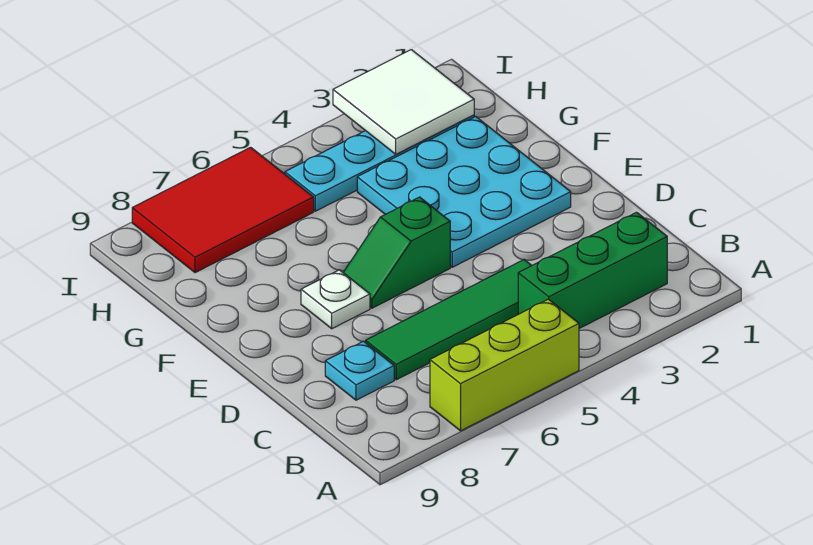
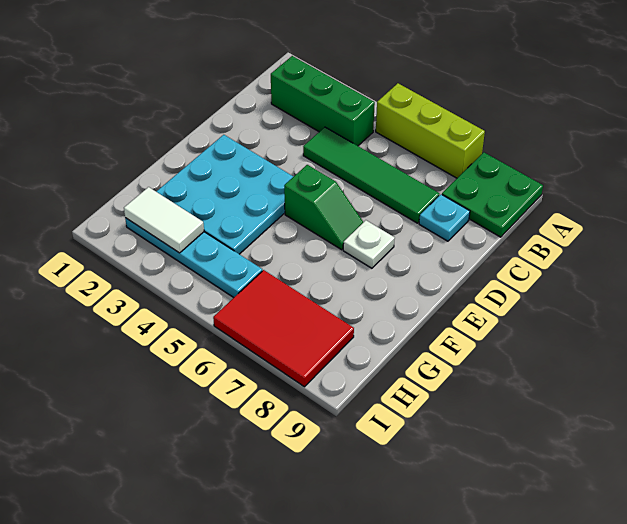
none -> green plate A8:B9 level 1
white tile H2:I3 level 2 -> white tile H2:H3 level 2

